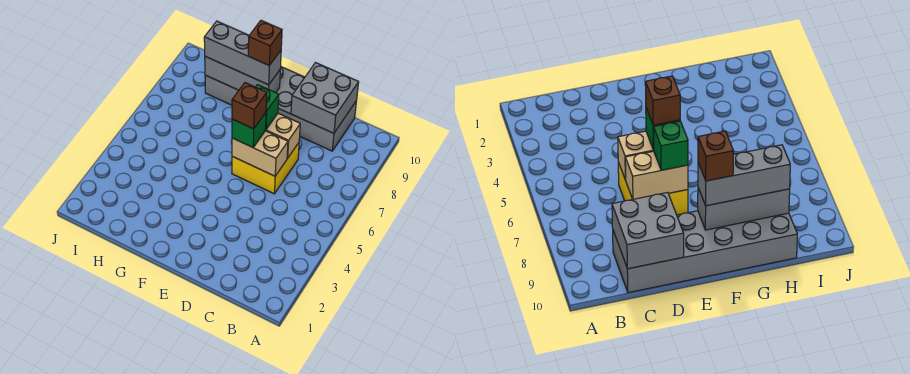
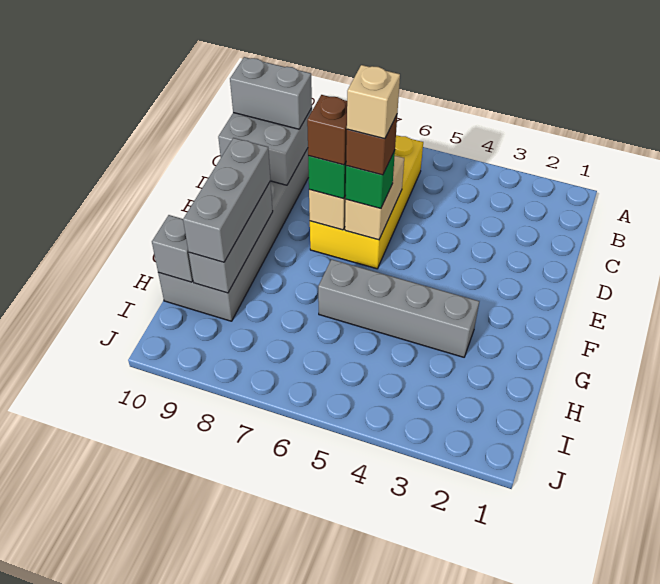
none -> grey brick C9:C10 level 3
yellow brick D6:E7 level 1 -> yellow brick B6:E7 level 1
none -> tan brick E6 level 5
brown brick F9 level 4 -> brown brick E7 level 4
none -> grey brick G3:G6 level 1
none -> grey brick H10 level 2

